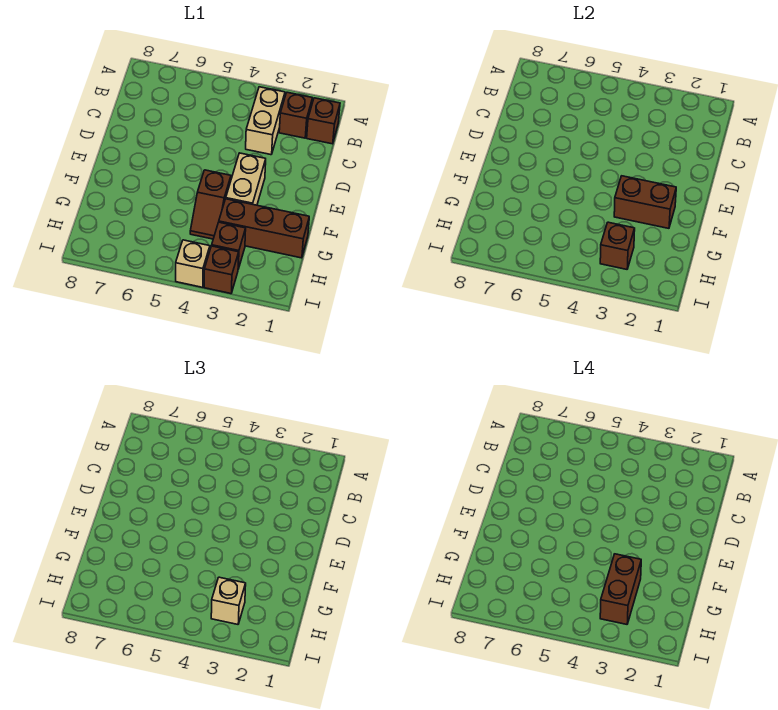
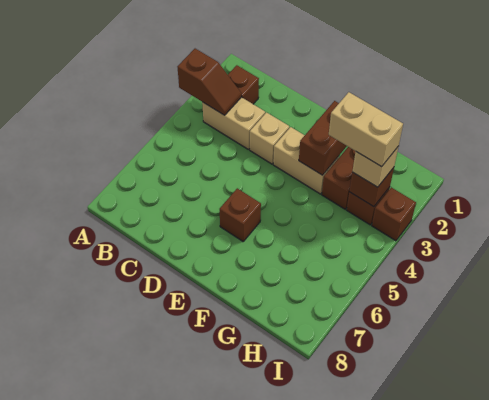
brown brick B1 level 1 -> brown brick E6 level 1
brown slope F4:G4 level 1 top F -> brown slope A3:B3 level 2 top A
brown brick G3:H3 level 4 -> tan brick G3:H3 level 4
tan brick I4 level 1 -> tan brick D3 level 1

